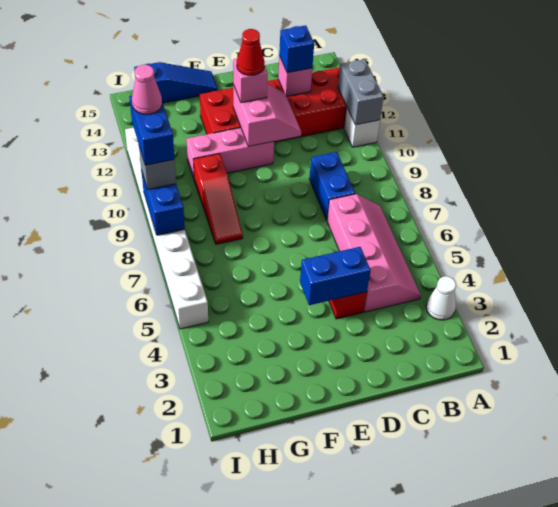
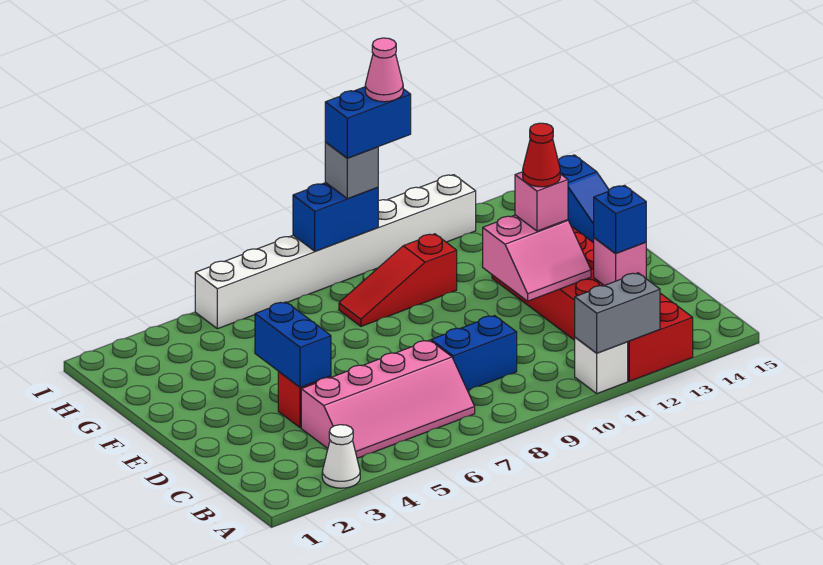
pink brick E11:G11 level 1 -> none

